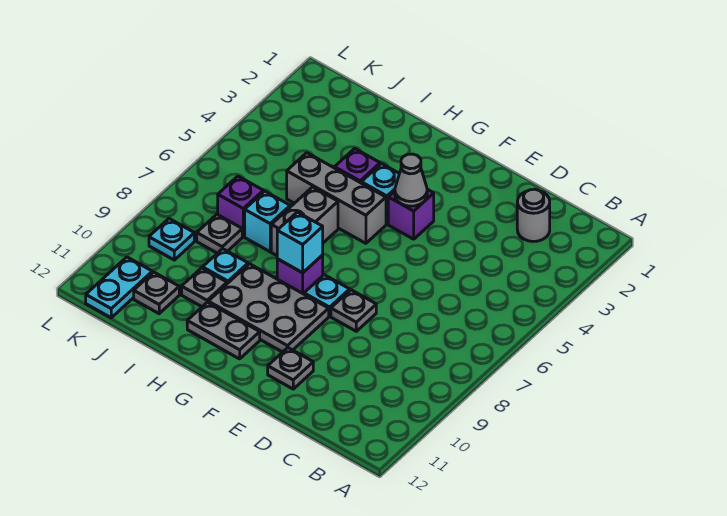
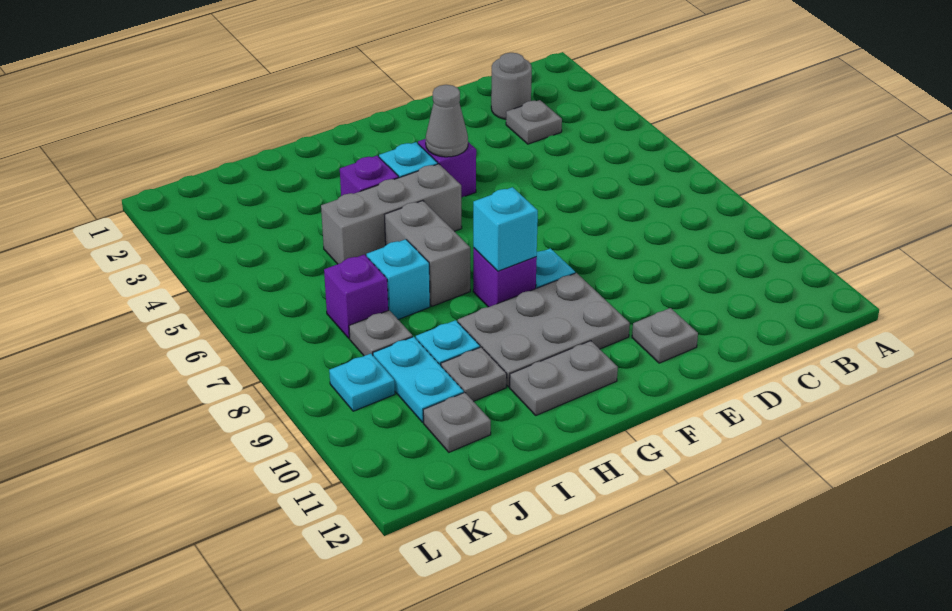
grey plate E8 level 1 -> grey plate C3 level 1
cyan plate K11:K12 level 1 -> cyan plate J9:J10 level 1

